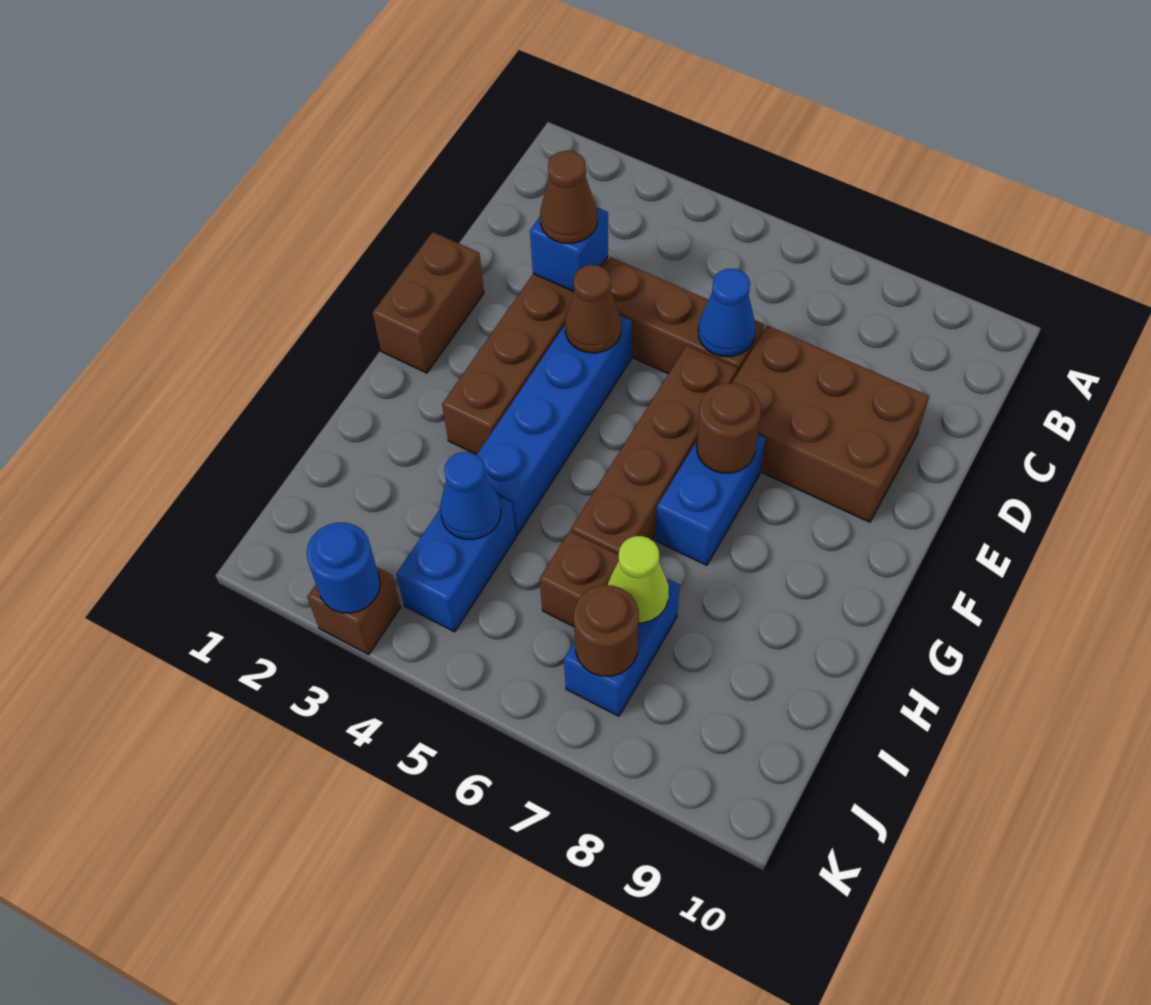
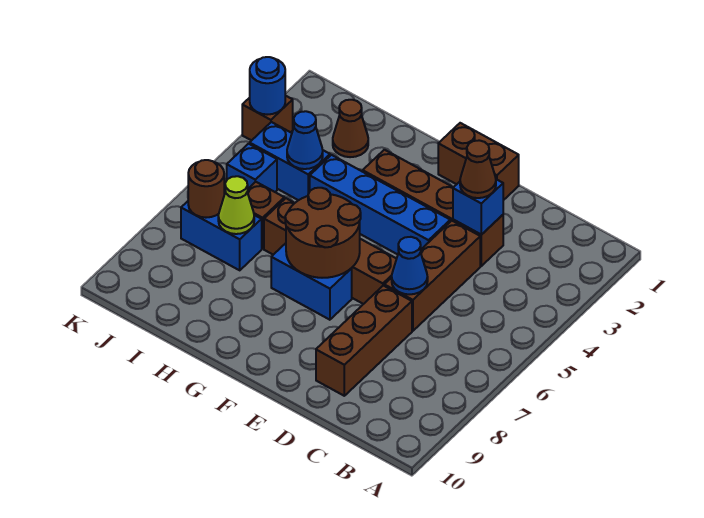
brown brick D7:E9 level 1 -> brown brick D7:D9 level 1
brown cone E4 level 2 -> brown cone I2 level 1
brown round brick F7 level 2 -> brown round brick F6:G7 level 2
none -> blue brick J5 level 1

